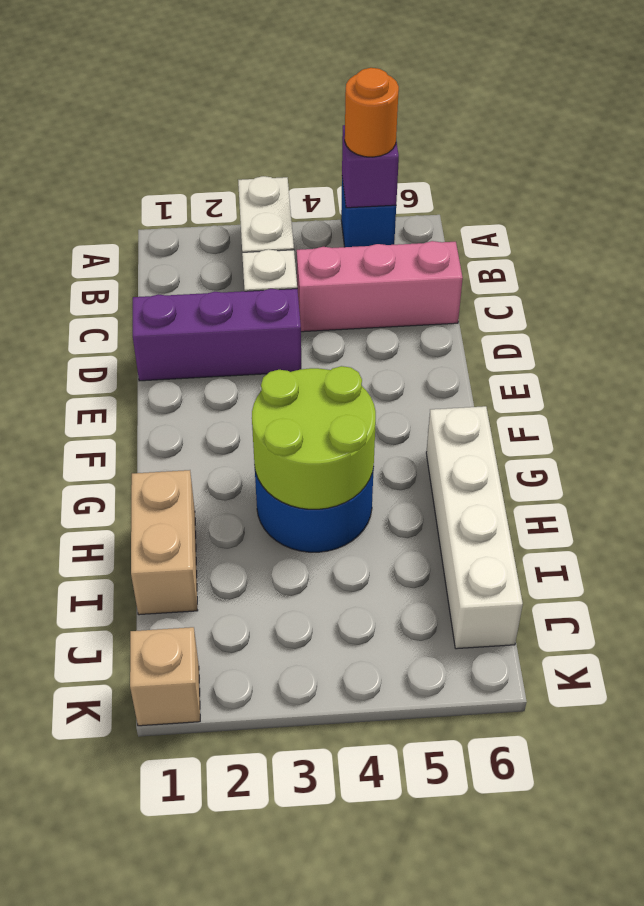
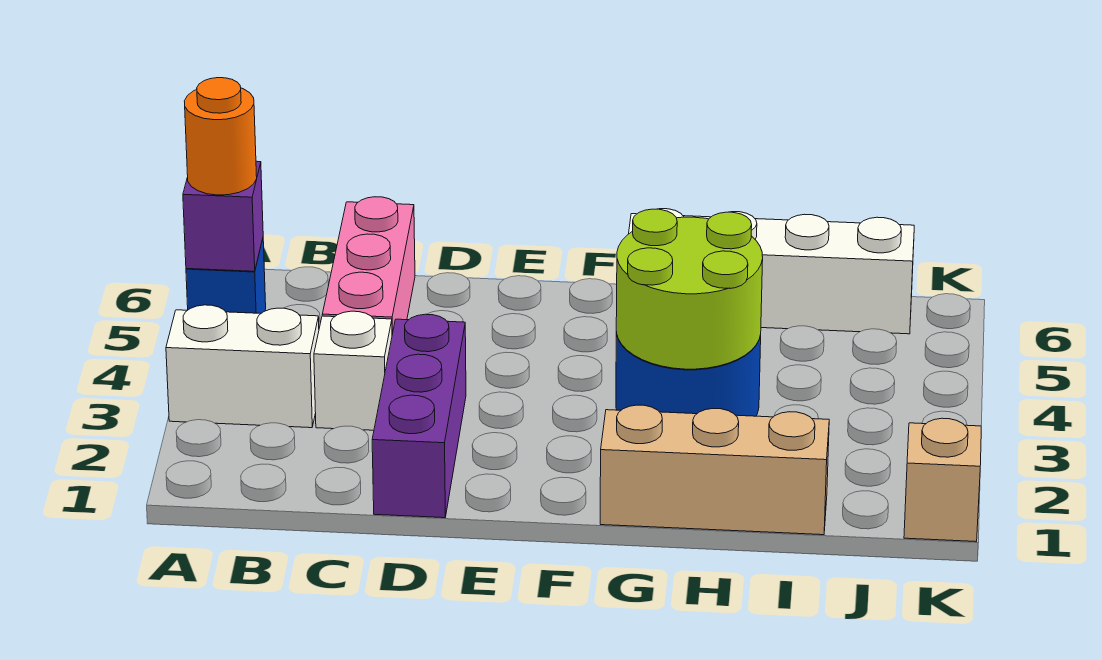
tan brick H1:I1 level 1 -> tan brick G1:I1 level 1

